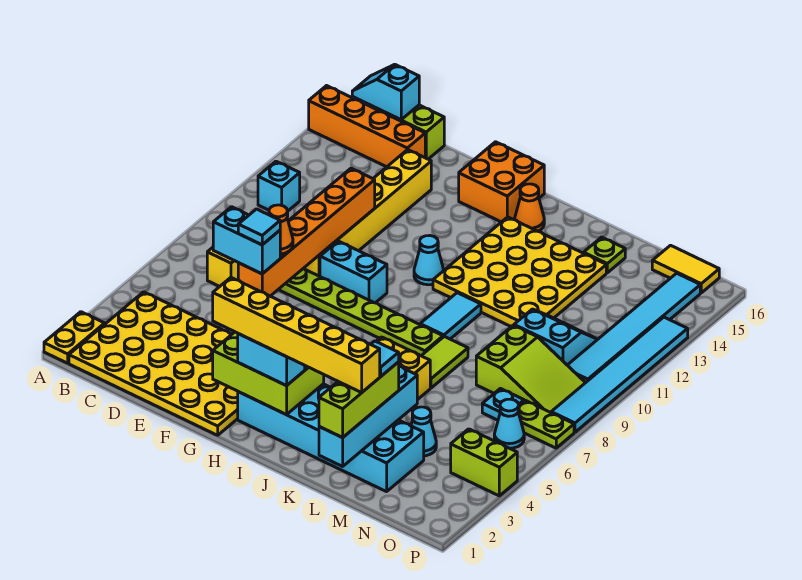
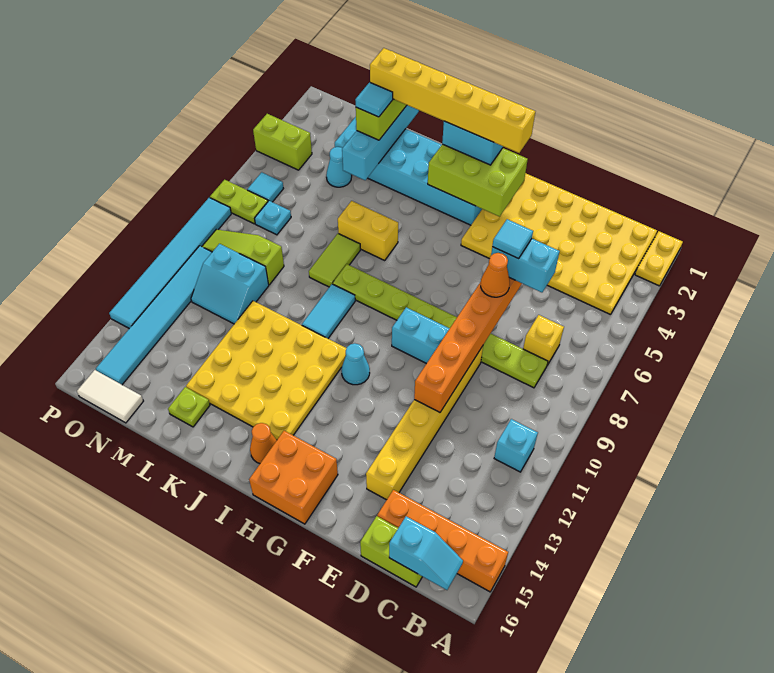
lime slope M8:O9 level 1 top M -> lime slope M9:O9 level 1 top M
yellow tile N16:O16 level 1 -> white tile N16:O16 level 1
cyan cone O6 level 1 -> cyan tile O6 level 1

